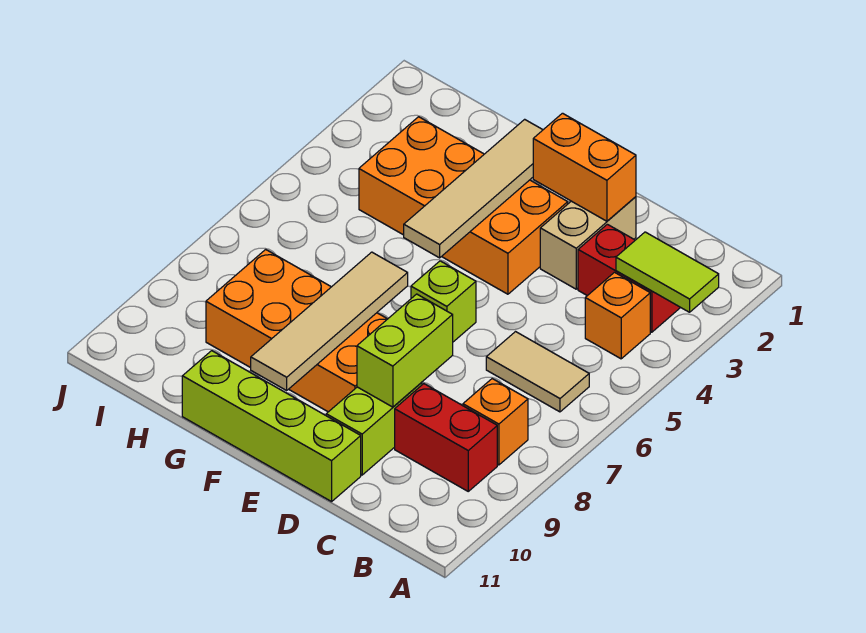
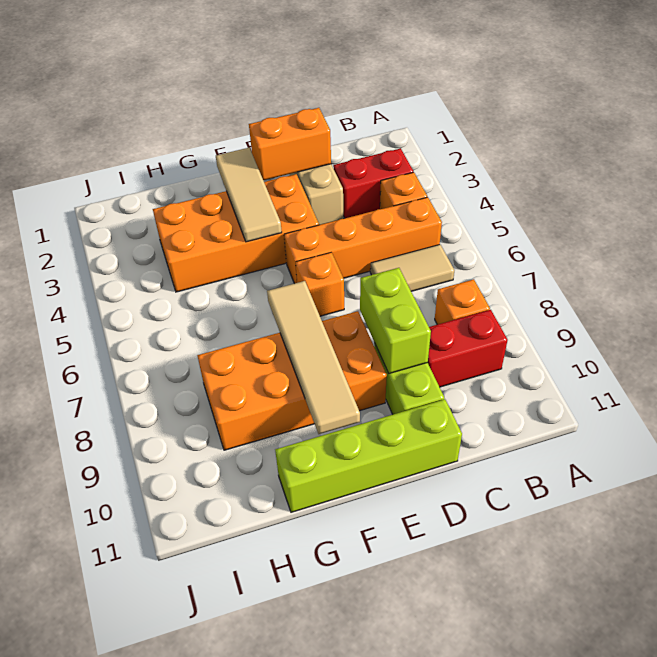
lime tile A3:B3 level 2 -> none
none -> orange brick B5:E5 level 1
lime brick E6 level 1 -> orange brick E6 level 1
tan tile F2:F5 level 2 -> tan tile F2:F4 level 2

